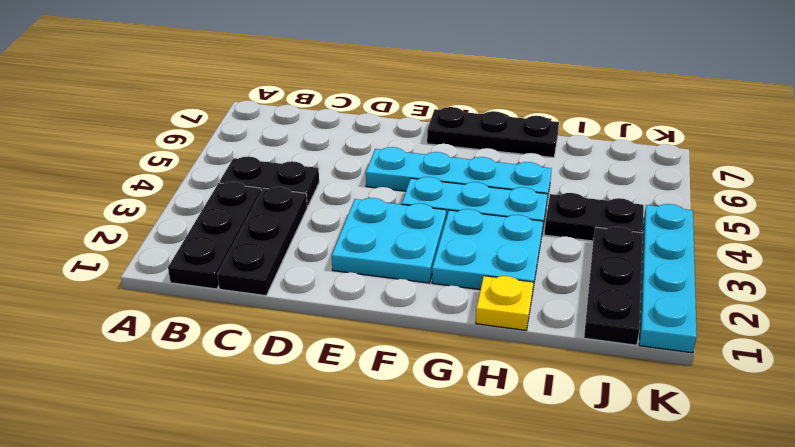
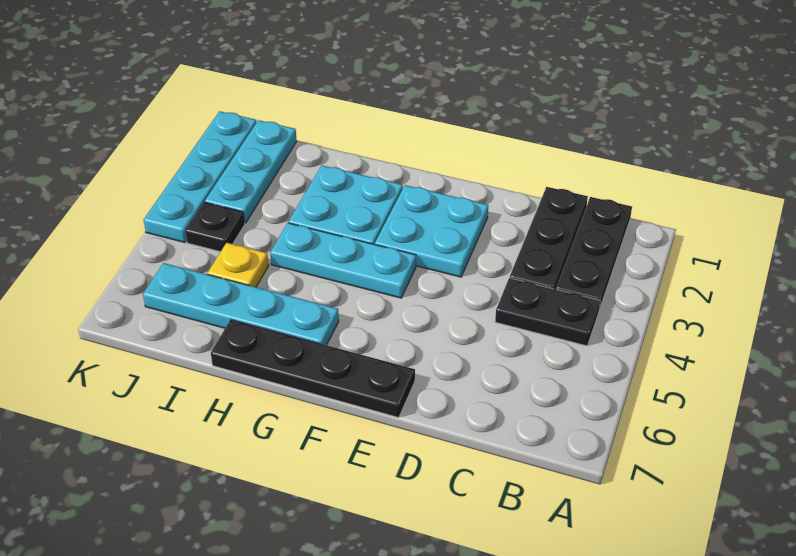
cyan plate E5:H5 level 1 -> cyan plate G6:J6 level 1
black plate F7:H7 level 1 -> black plate E7:H7 level 1
yellow plate H1 level 1 -> yellow plate I5 level 1
black plate I4:J4 level 1 -> black plate J4 level 1
black plate J1:J3 level 1 -> cyan plate J1:J3 level 1

